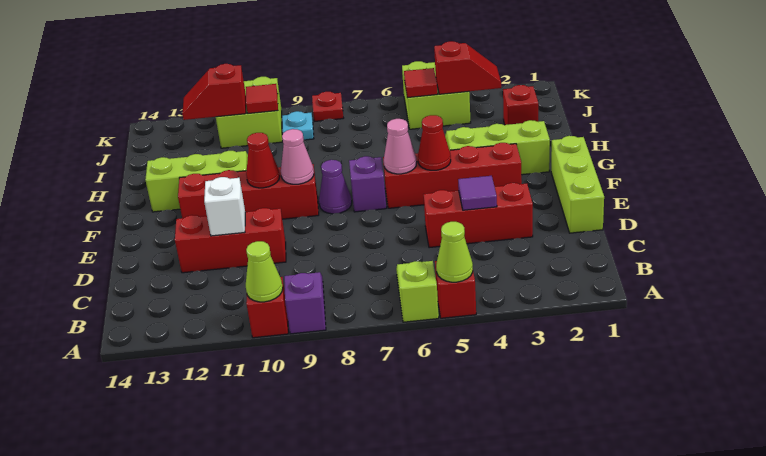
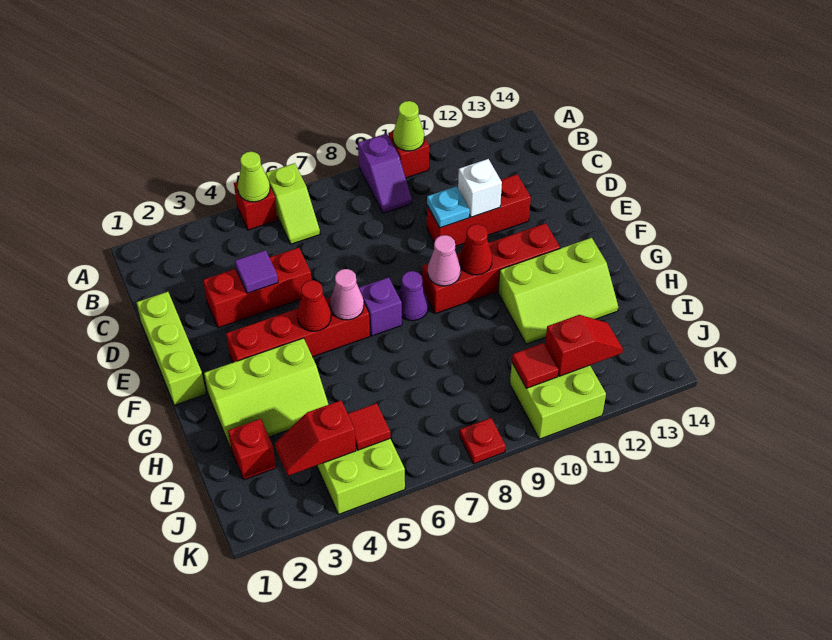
cyan plate J9 level 1 -> cyan plate D10 level 2

